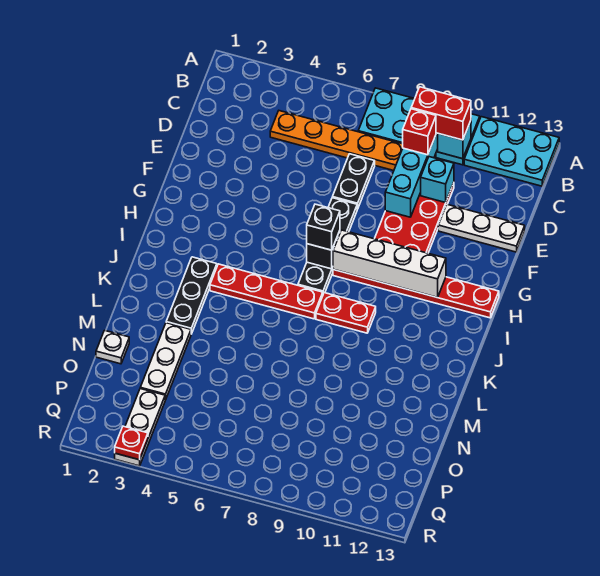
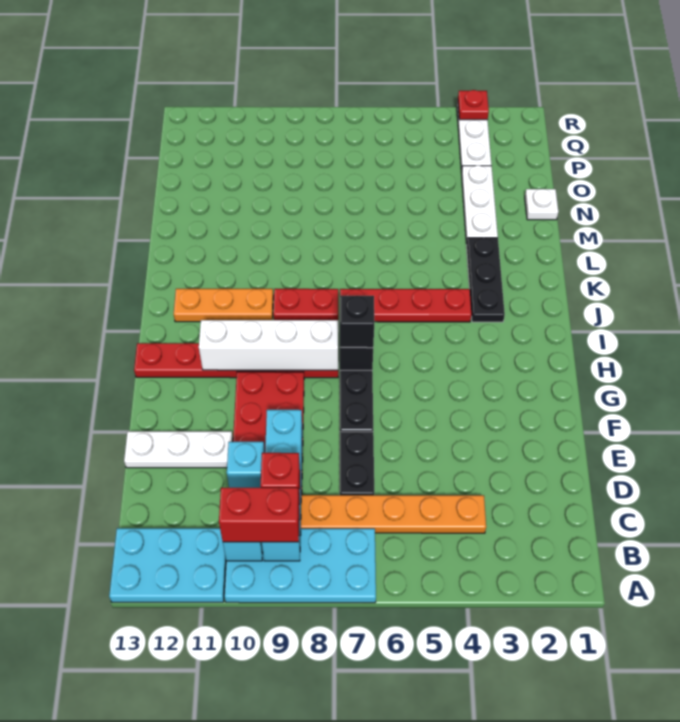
none -> orange plate J10:J12 level 1

